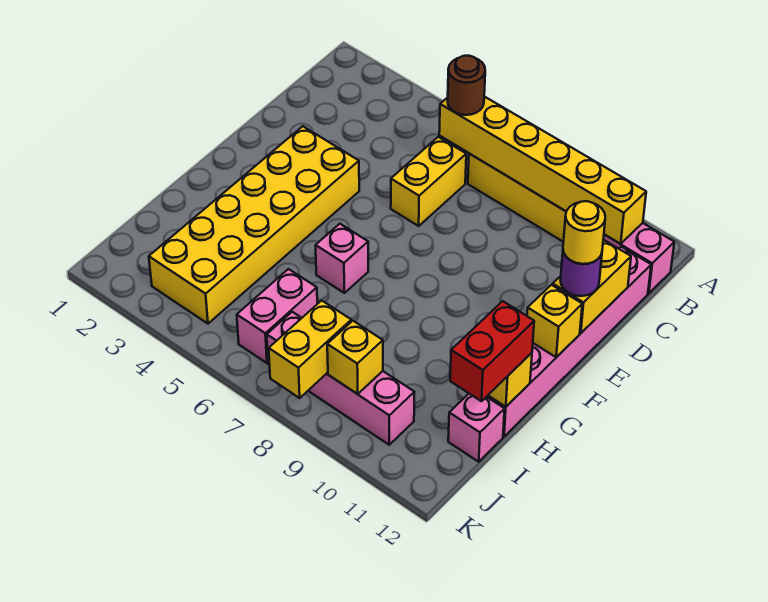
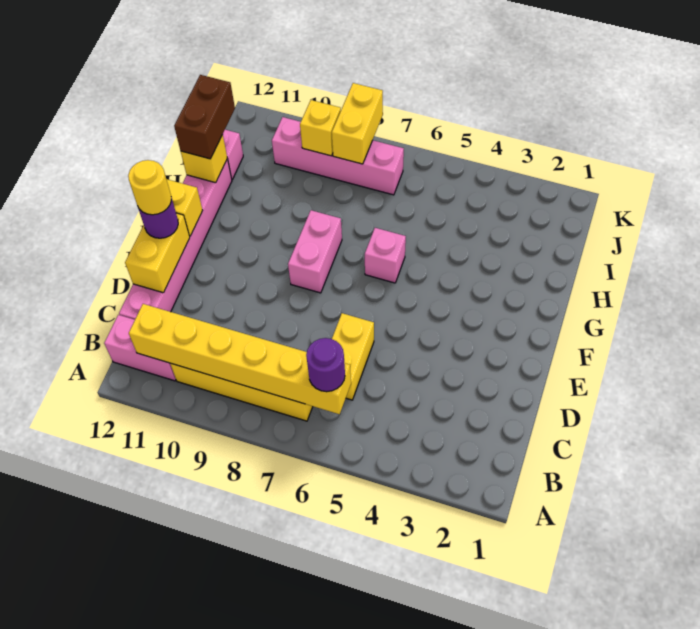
brown round brick B6 level 3 -> purple round brick B6 level 3
yellow brick E3:J4 level 1 -> none
red brick H12:I12 level 3 -> brown brick H12:I12 level 3
pink brick I6:J6 level 1 -> pink brick F8:G8 level 1

